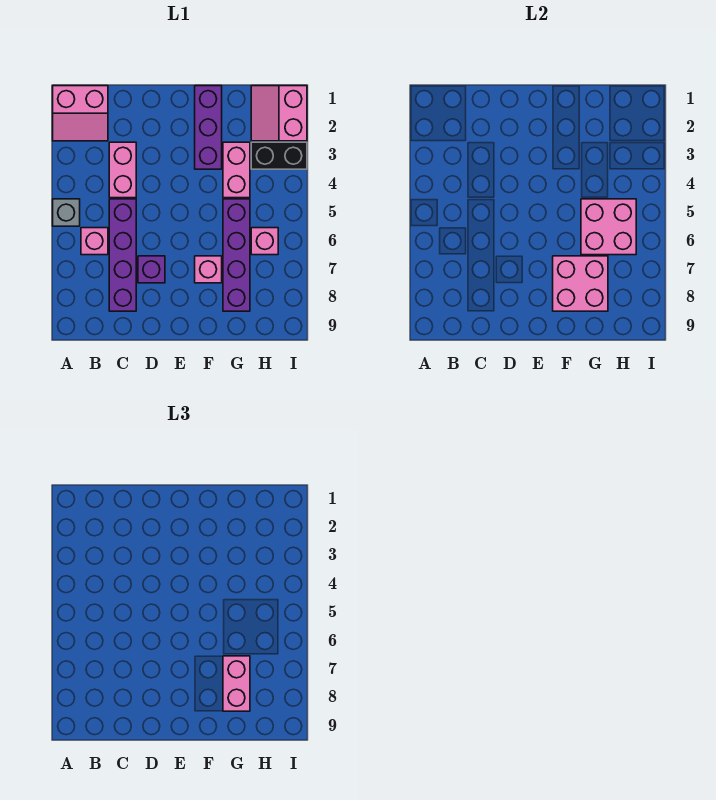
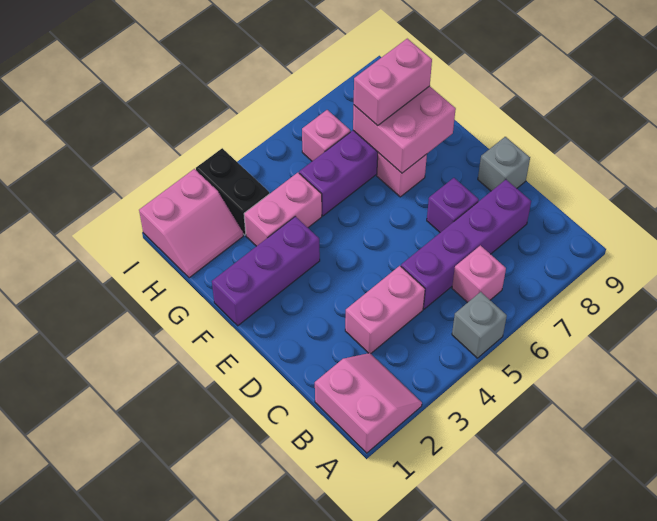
none -> grey brick D9 level 1
pink brick G5:H6 level 2 -> none

